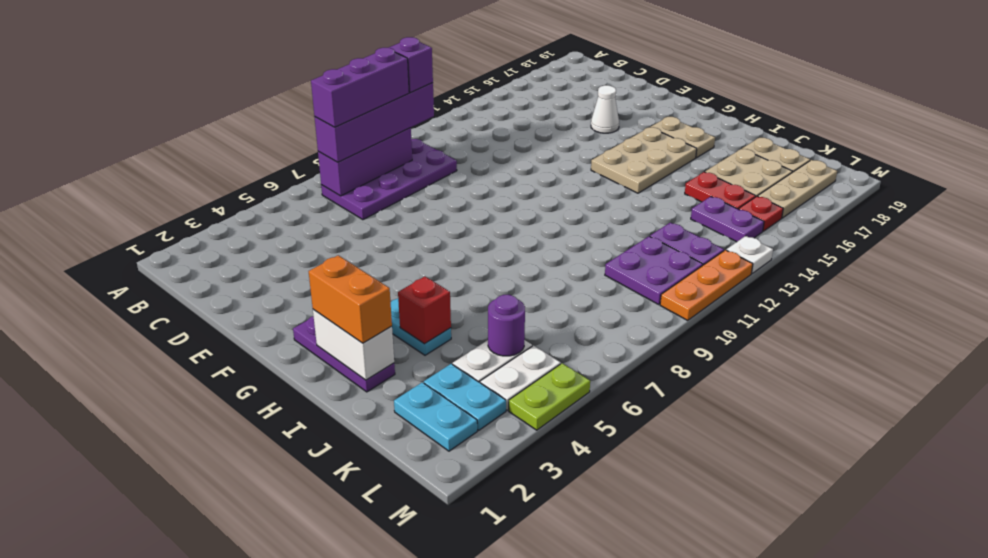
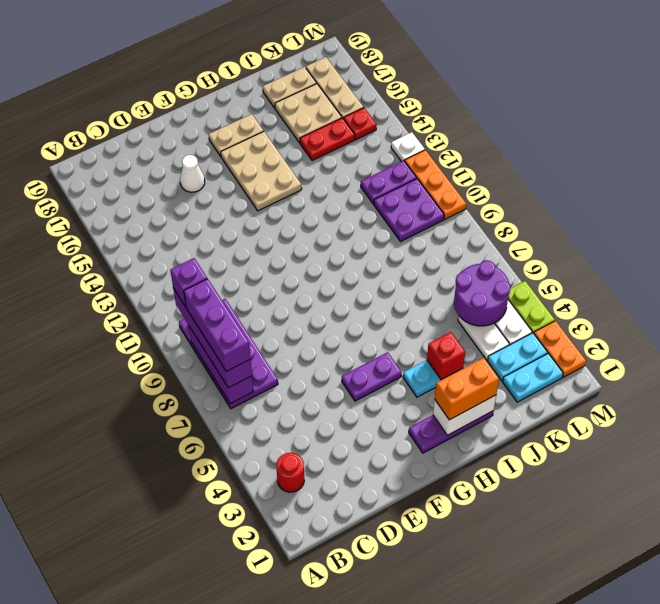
none -> red round brick B3 level 1
purple round brick K5 level 2 -> purple round brick K5:L6 level 2
purple plate K14:L14 level 1 -> purple plate F5:G5 level 1
none -> orange plate M2:M3 level 1

